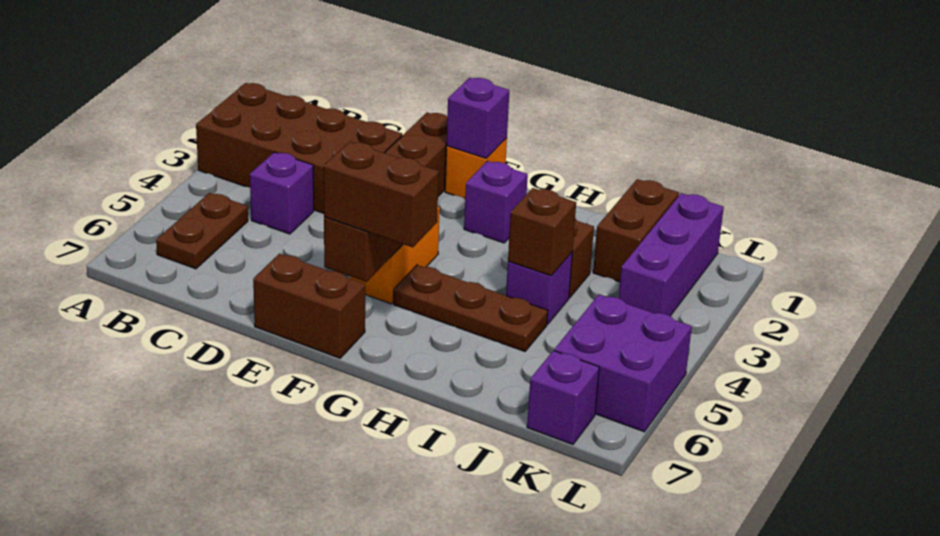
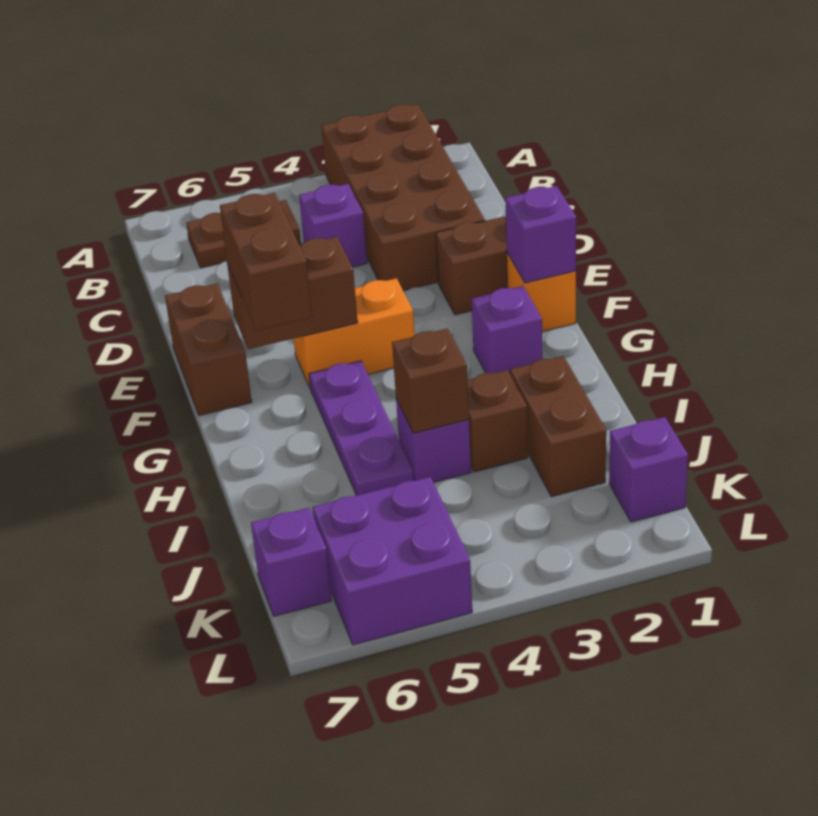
brown plate G5:I5 level 1 -> purple plate G5:I5 level 1
brown brick J1:J2 level 1 -> brown brick I2:J2 level 1
purple brick K1:K3 level 1 -> purple brick K1 level 1

